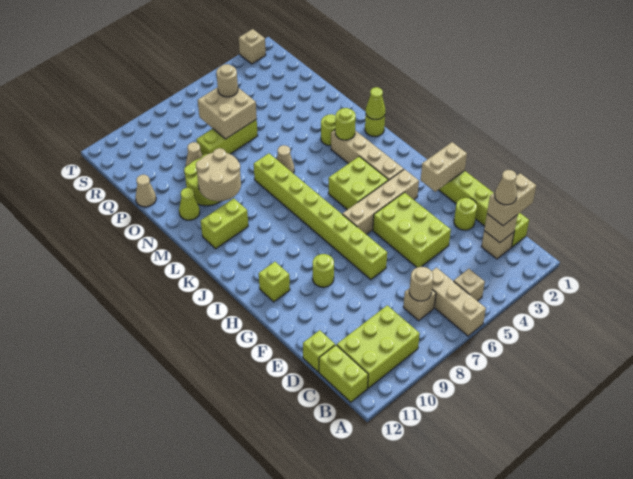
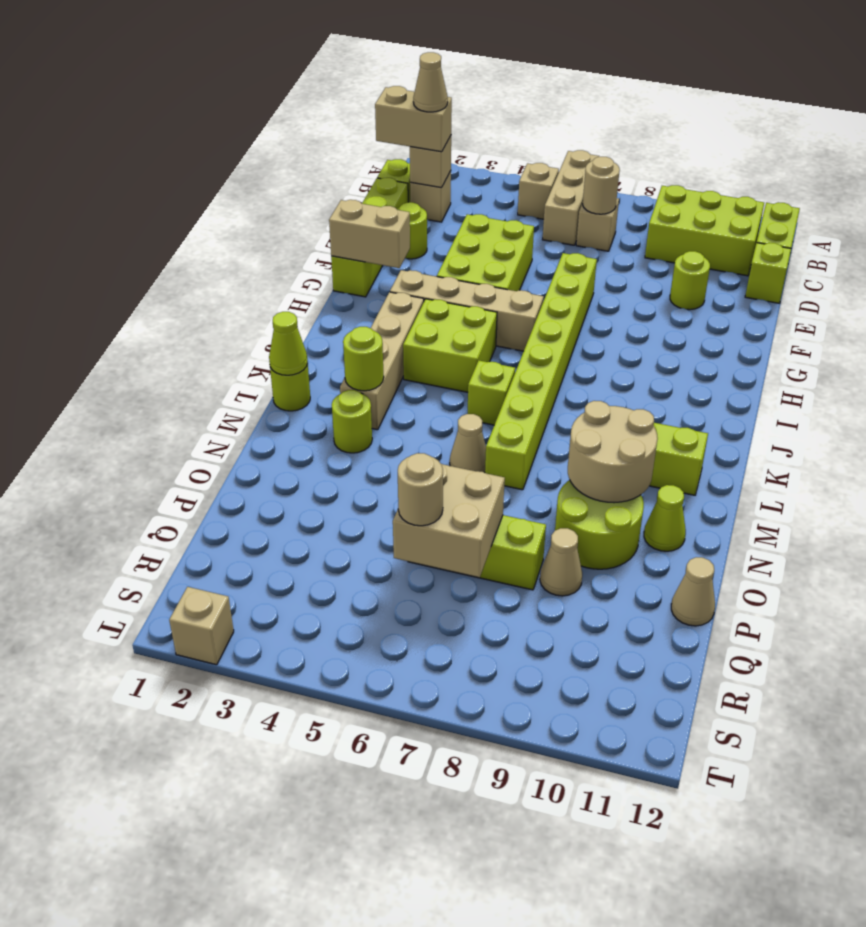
lime round brick G9 level 1 -> lime round brick E10 level 1
lime brick H11 level 1 -> lime brick K6 level 1

